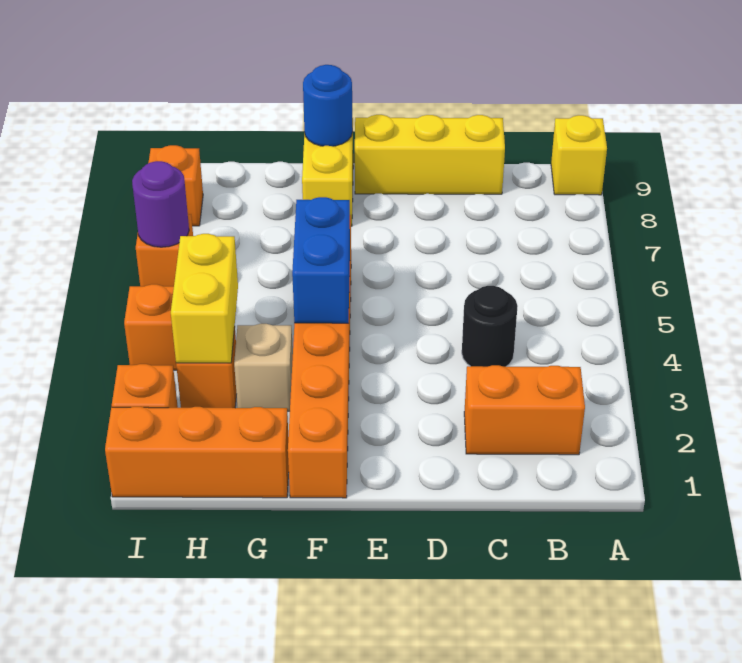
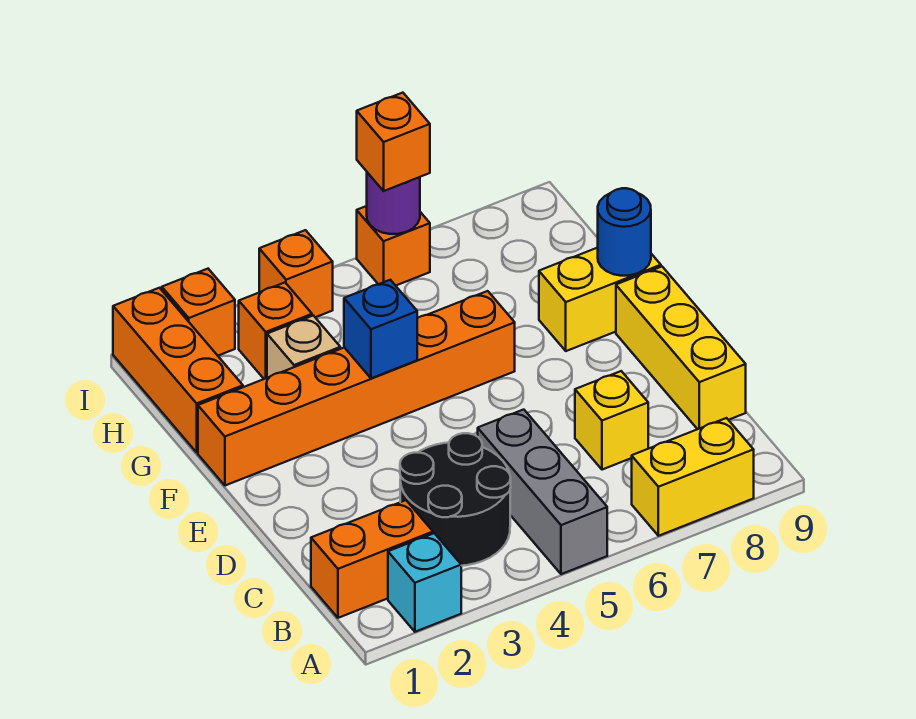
none -> cyan brick A2 level 1
none -> grey brick A5:C5 level 1
yellow brick A9 level 1 -> yellow brick C7 level 1
orange brick B2:C2 level 1 -> orange brick B1:B2 level 1
black round brick C4 level 1 -> black round brick B3:C4 level 1
blue brick F4:F5 level 2 -> blue brick F4 level 2
yellow brick H3:H4 level 2 -> yellow brick A7:A8 level 1
orange brick I8 level 1 -> orange brick I6 level 3

